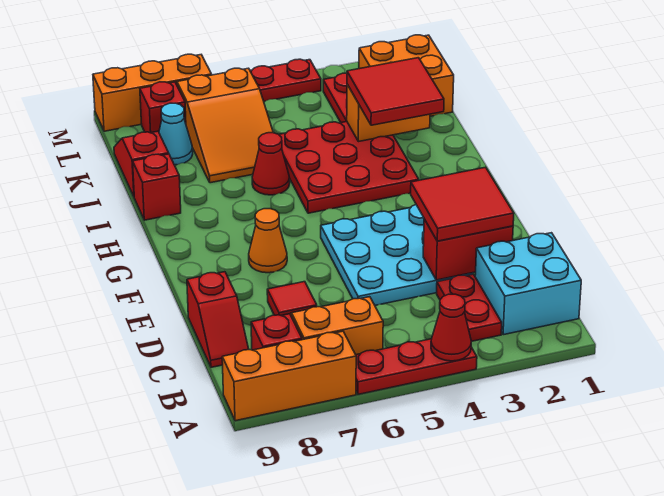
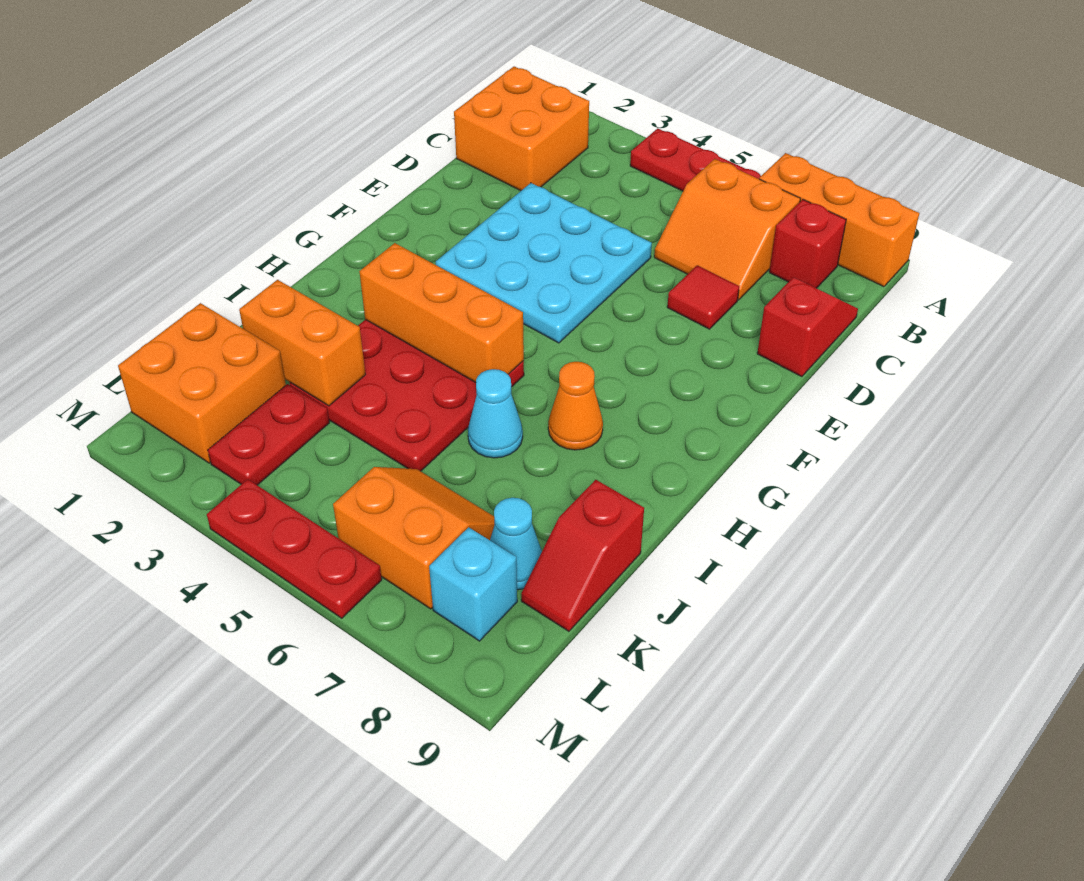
red cone A4 level 2 -> none
cyan brick B1:C2 level 1 -> orange brick B1:C2 level 1
red plate B3:C3 level 1 -> none
red brick D2:D3 level 2 -> none
red tile D2:E3 level 3 -> none
orange cone F7 level 1 -> orange cone H7 level 1
red tile I2:J3 level 3 -> none
red cone I6 level 1 -> cyan cone I6 level 1
red brick I9 level 1 -> none
orange slope J6:L7 level 1 top L -> orange slope K6:L7 level 1 top L
red brick L8 level 1 -> cyan brick L8 level 1
orange brick M7:M9 level 1 -> orange brick H3:H5 level 2

